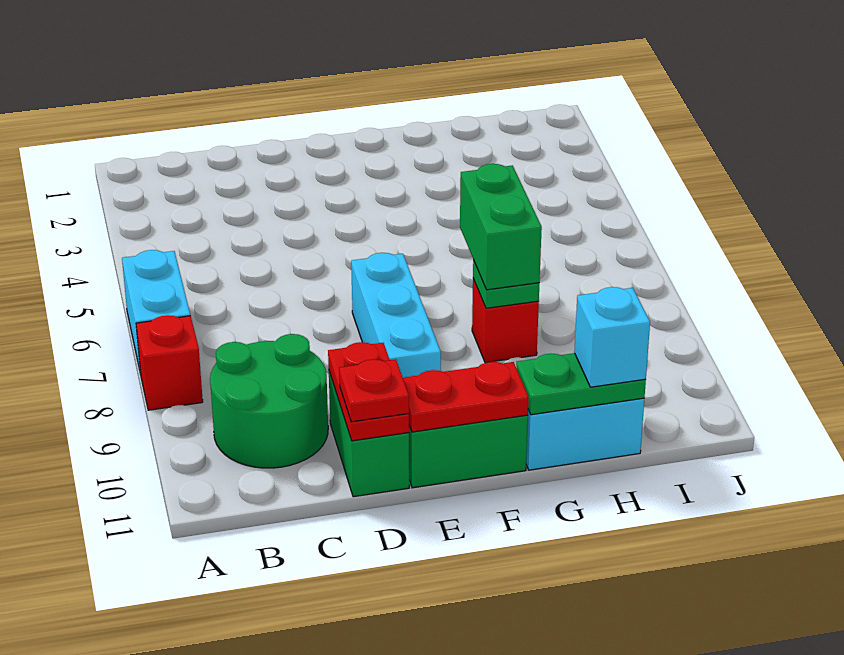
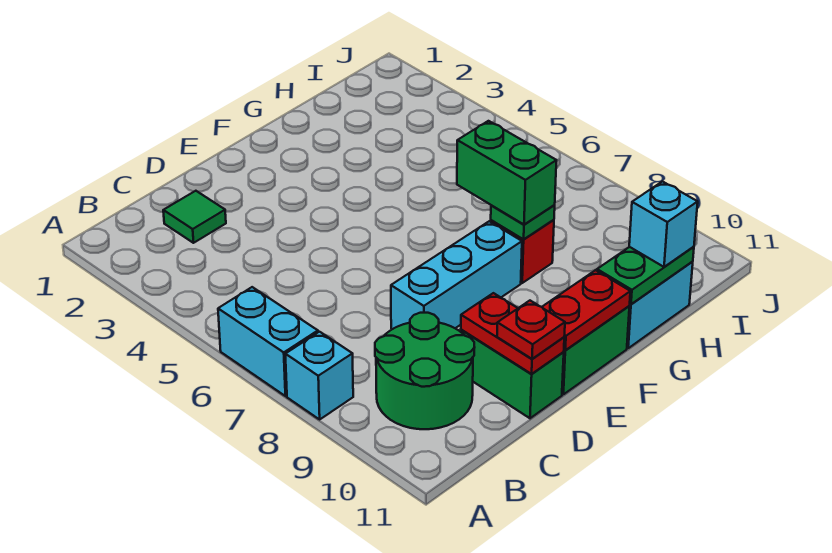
red brick A8 level 1 -> cyan brick A8 level 1
none -> green tile C2 level 1
cyan brick E7:E9 level 1 -> cyan brick D8:F8 level 1

